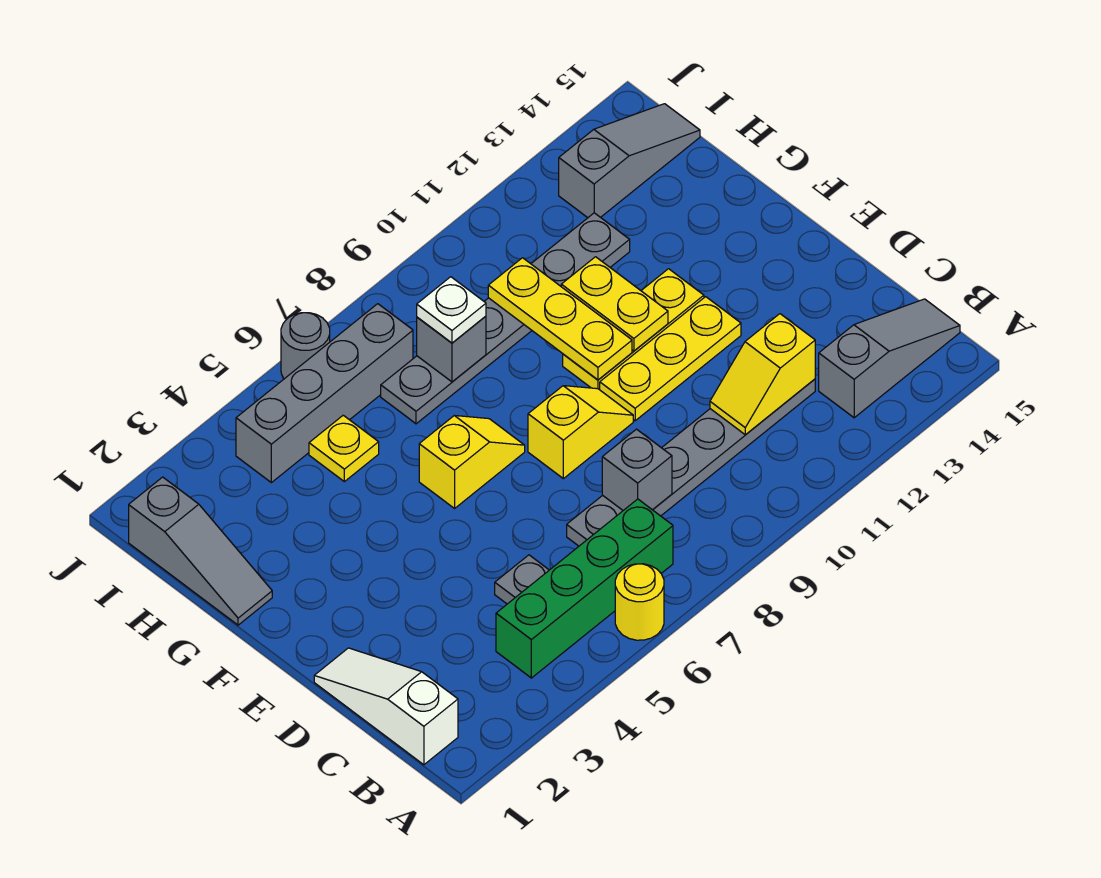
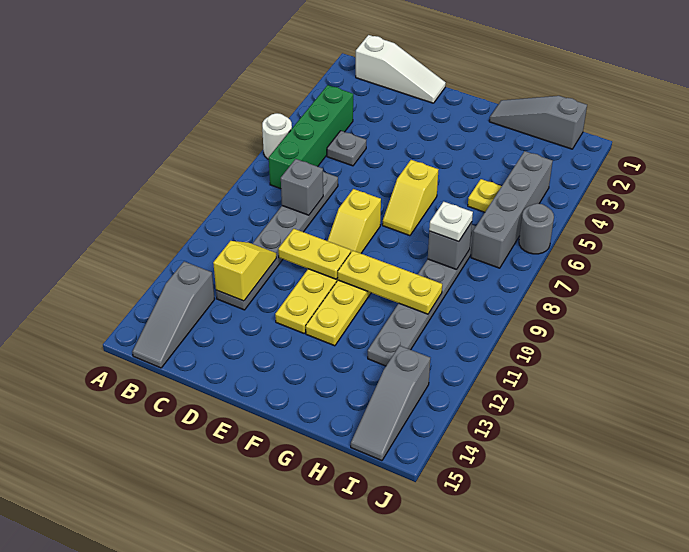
yellow round brick A6 level 1 -> white round brick A6 level 1
yellow plate F11:G11 level 2 -> yellow plate D10:E10 level 2

